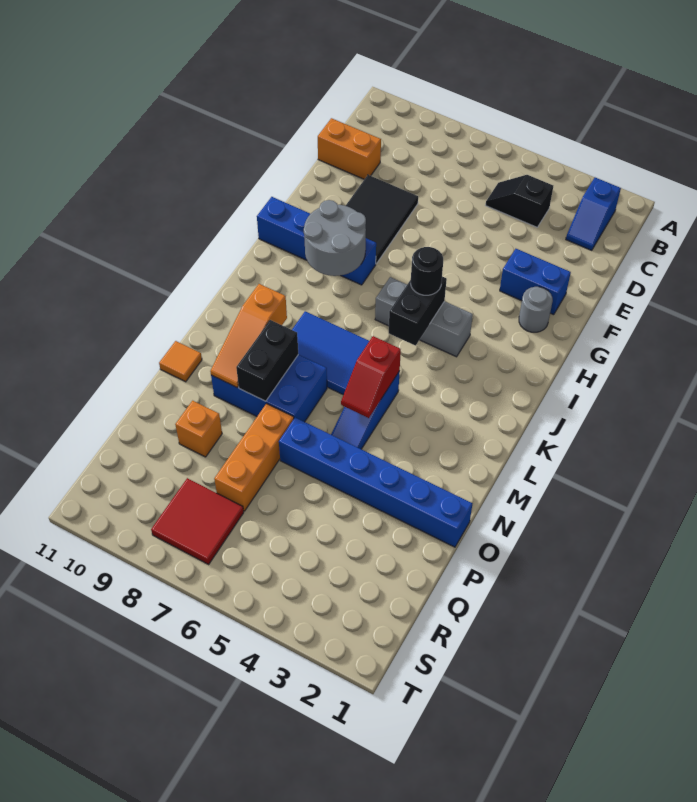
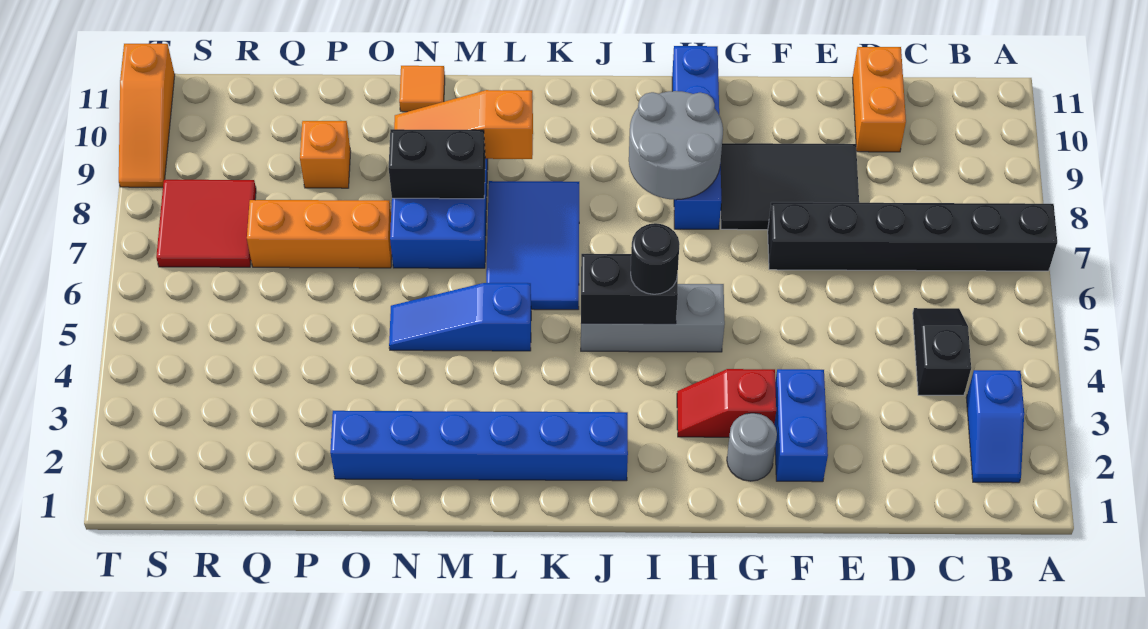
none -> black brick A7:F7 level 1
blue slope B2:C2 level 1 top B -> blue slope B2:B3 level 1 top 3
grey brick I4:I6 level 1 -> grey brick H5:J5 level 1
red slope L5:M5 level 2 top L -> red slope G3:H3 level 1 top G
blue brick O1:O6 level 1 -> blue brick J2:O2 level 1
none -> orange slope T9:T11 level 1 top 11

